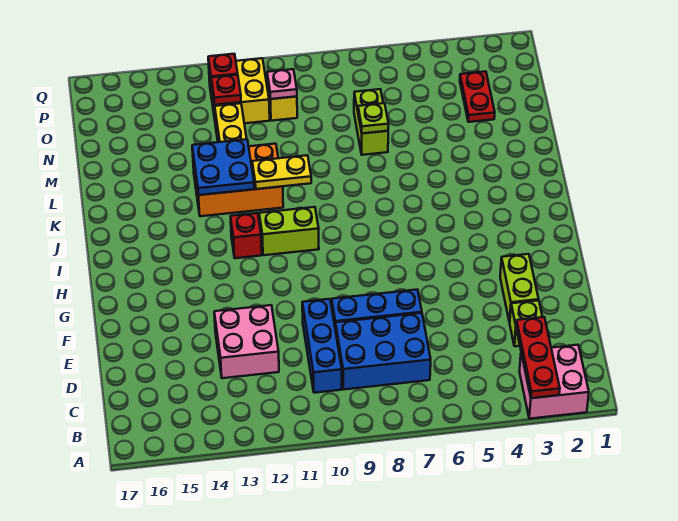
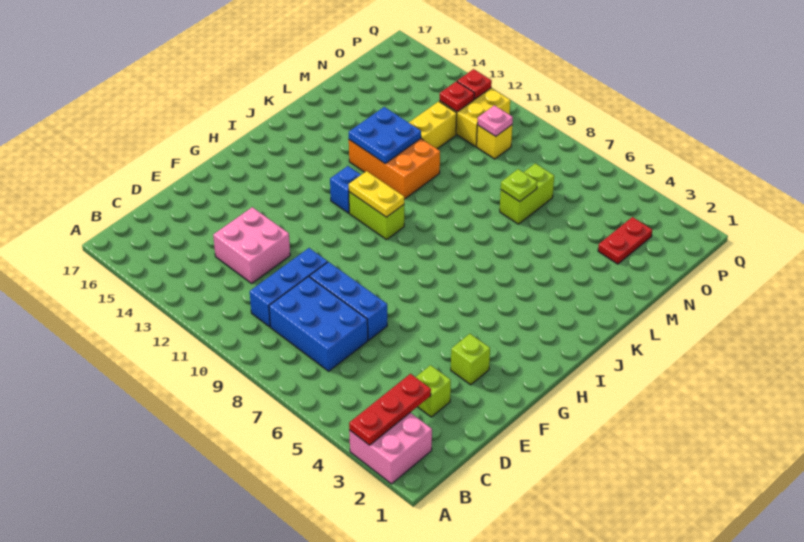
lime brick E3:F3 level 1 -> lime brick F3 level 1
red brick I12 level 1 -> blue brick I12 level 1
yellow plate K10:K11 level 2 -> yellow plate I10:I11 level 2

